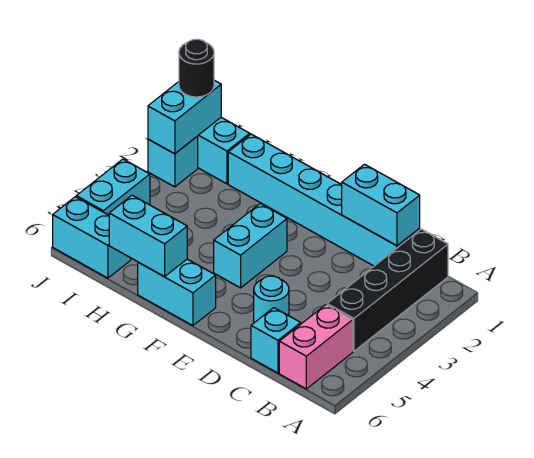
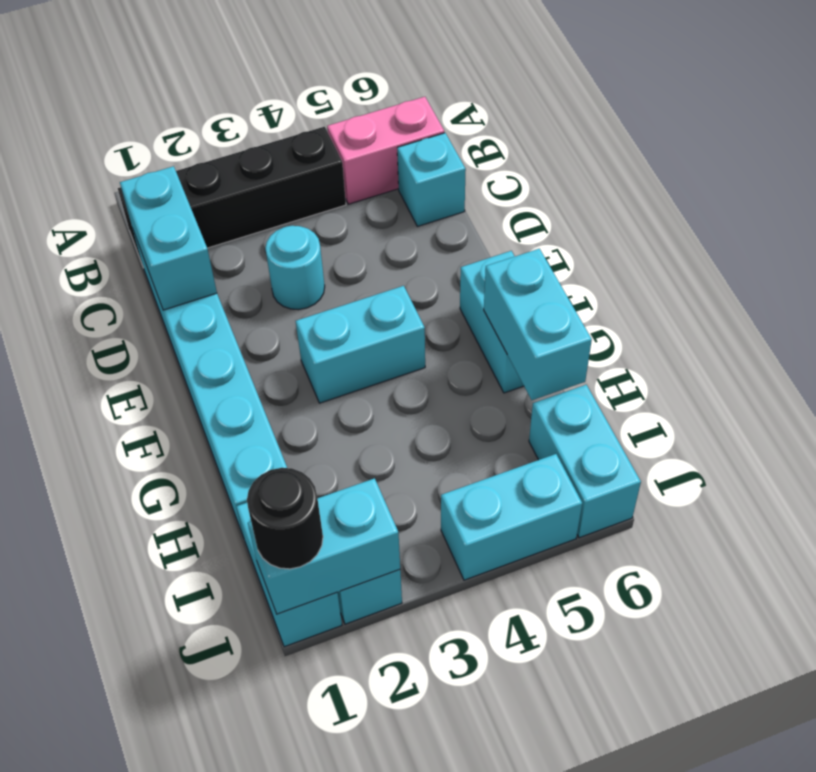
cyan round brick D5 level 1 -> cyan round brick D3 level 1

